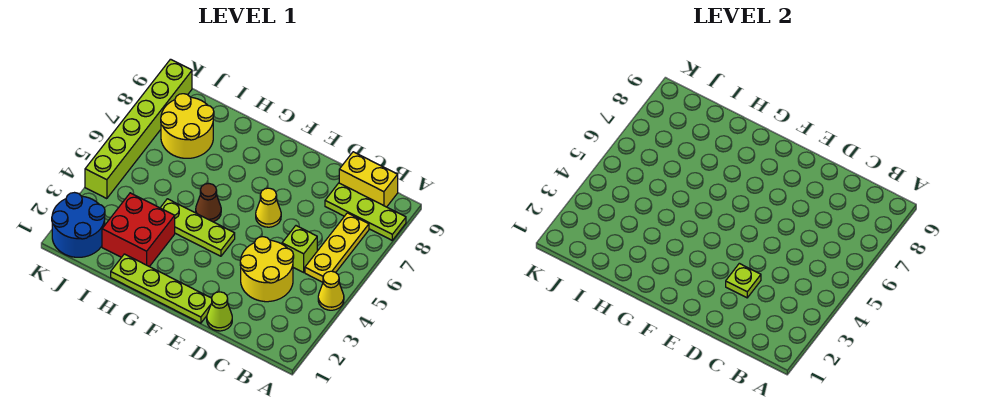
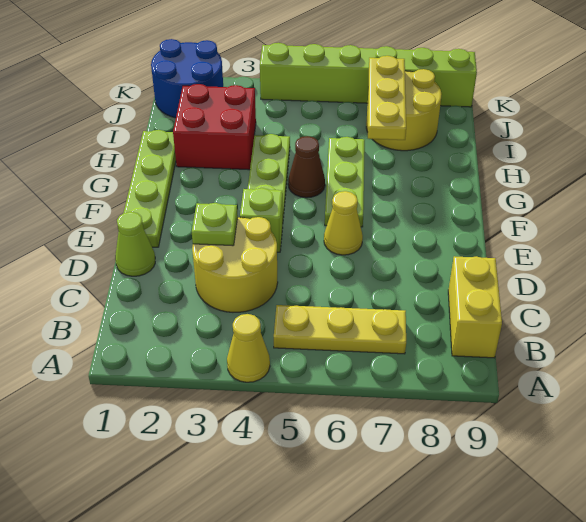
lime plate A8:C8 level 1 -> lime plate F6:H6 level 1
lime brick C5 level 1 -> lime brick E4 level 1
none -> yellow plate H7:J7 level 2

